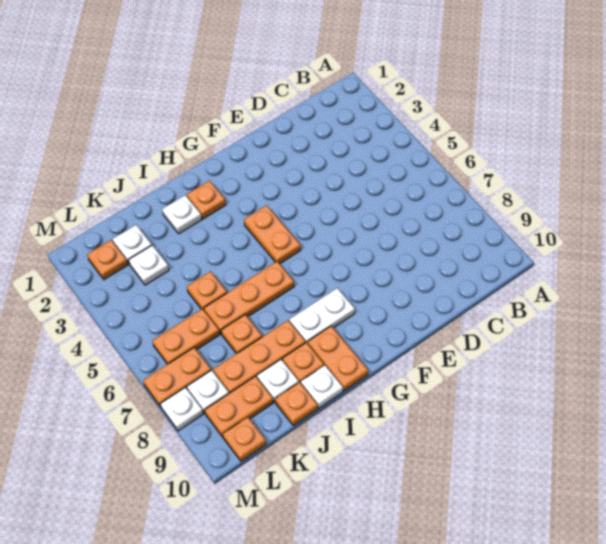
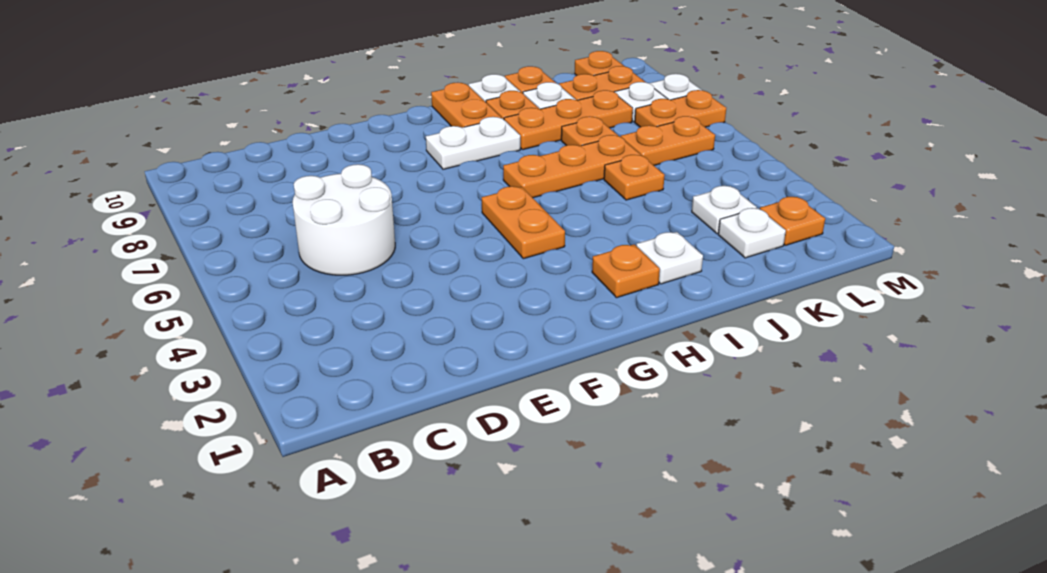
none -> white round brick C5:D6 level 1

